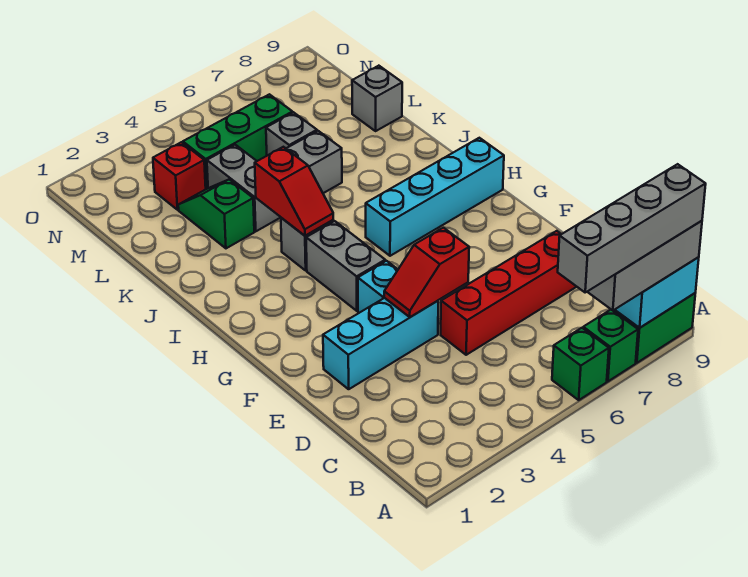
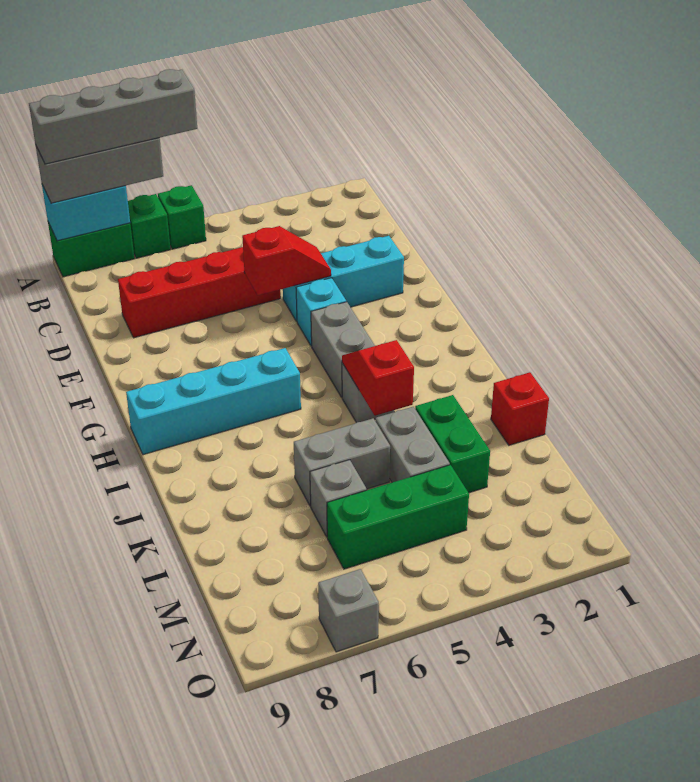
green slope K3:L3 level 1 top K -> green brick K3:L3 level 1
grey brick L9 level 1 -> grey brick O7 level 1
red brick M3 level 1 -> red brick K1 level 1

